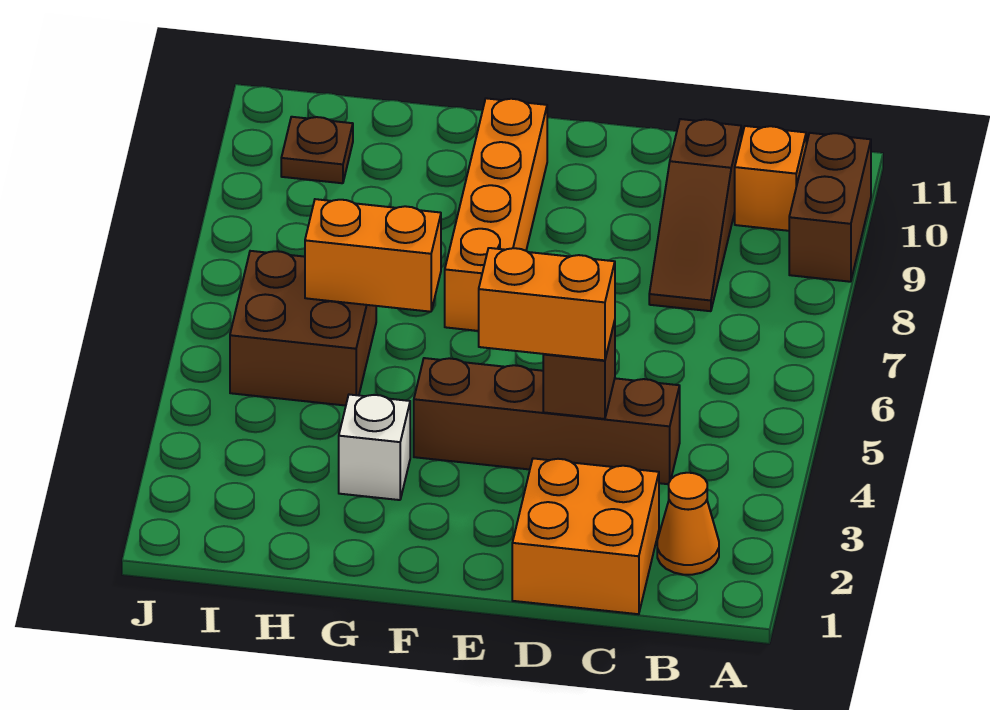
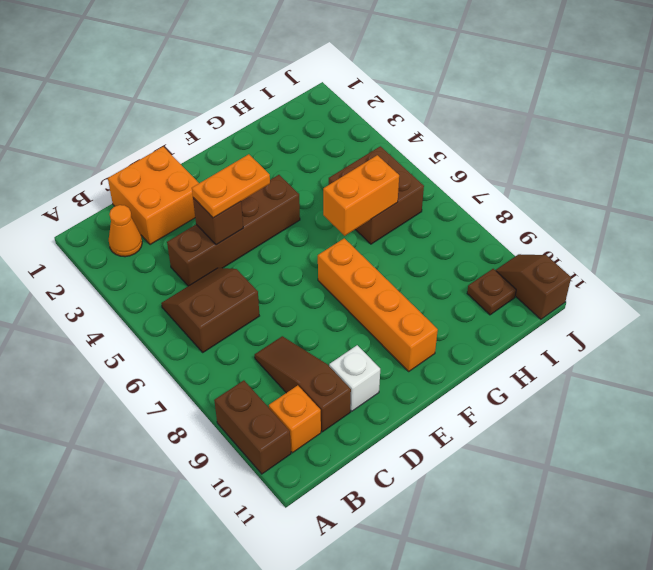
none -> brown slope B5:C6 level 1 top 6
orange brick D4:E4 level 3 -> orange plate D4:E4 level 3
white brick G3 level 1 -> white brick D10 level 1
none -> brown slope J10:J11 level 1 top 11

